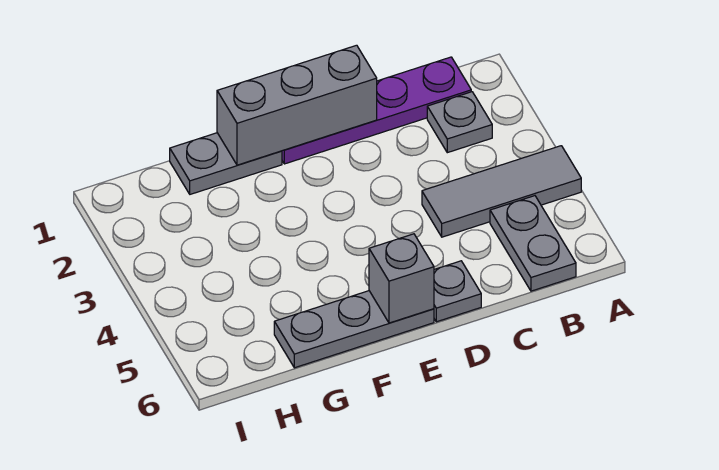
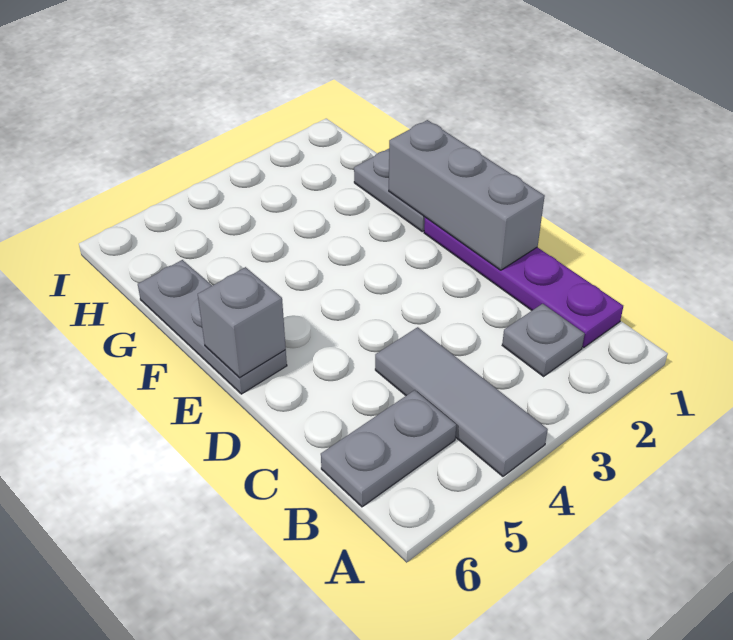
grey plate D6 level 1 -> none

